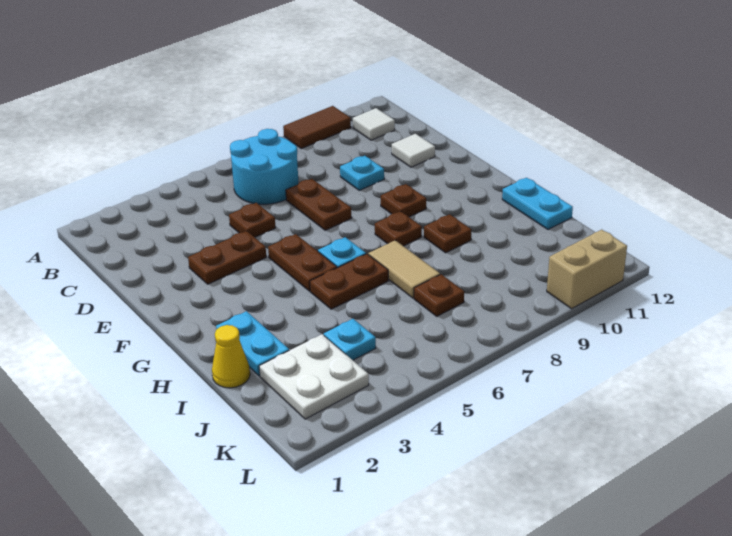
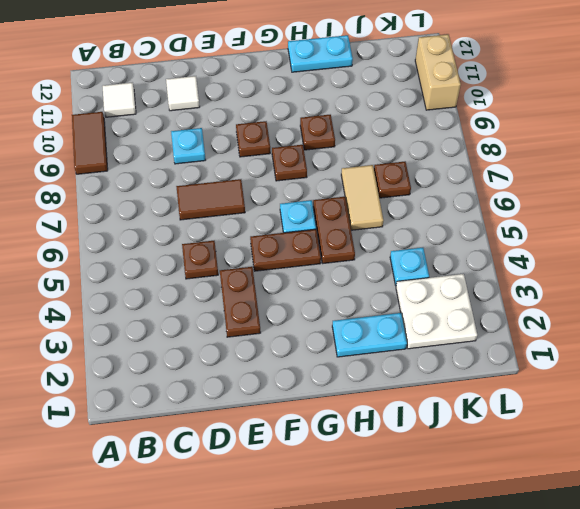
cyan round brick B6:C7 level 1 -> none
brown plate D7:E7 level 1 -> brown tile D7:E7 level 1
tan tile H7:I7 level 1 -> tan tile I6:I7 level 1
yellow cone I1 level 1 -> none

